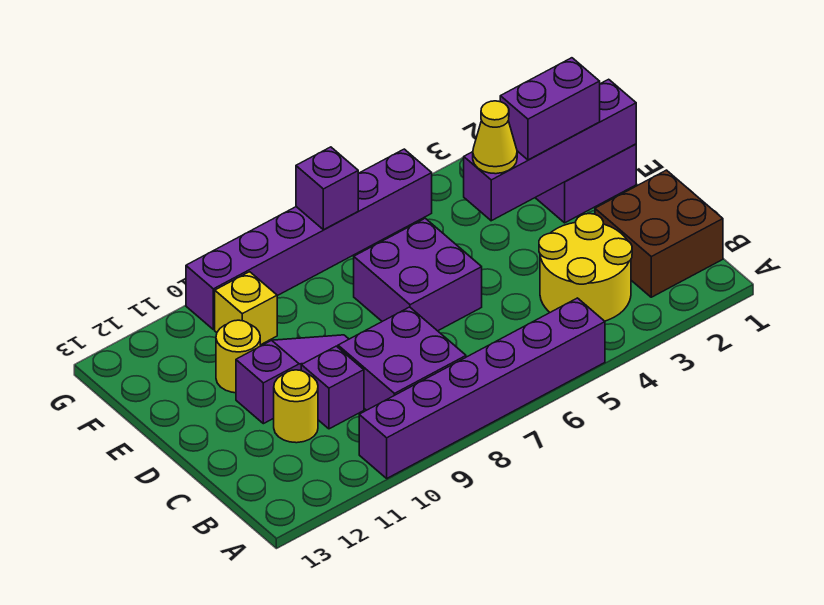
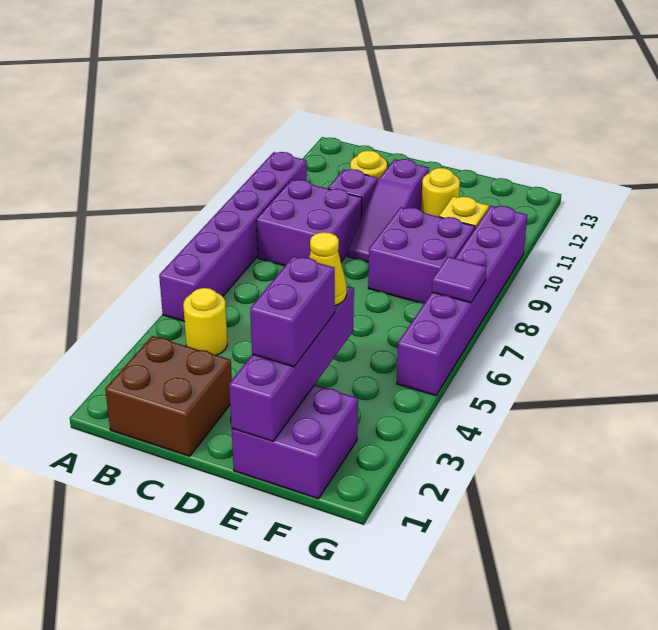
yellow round brick B3:C4 level 1 -> yellow round brick B4 level 1
purple brick D6:E7 level 1 -> purple brick E8:F9 level 1
purple brick G7 level 2 -> purple tile G7 level 2

